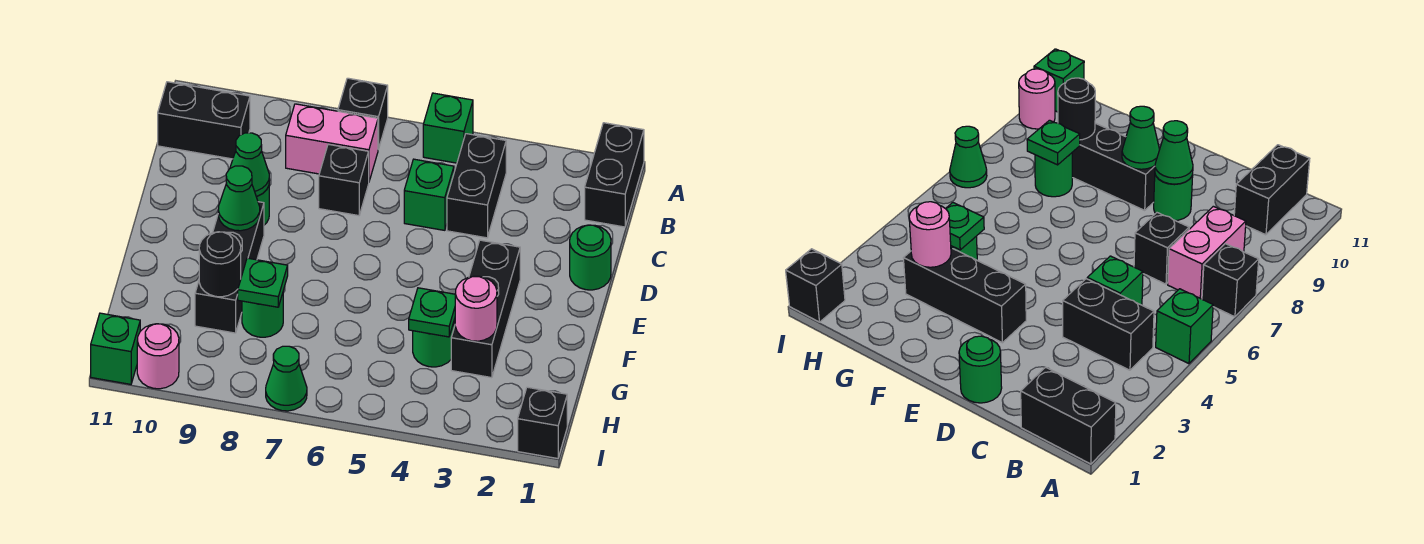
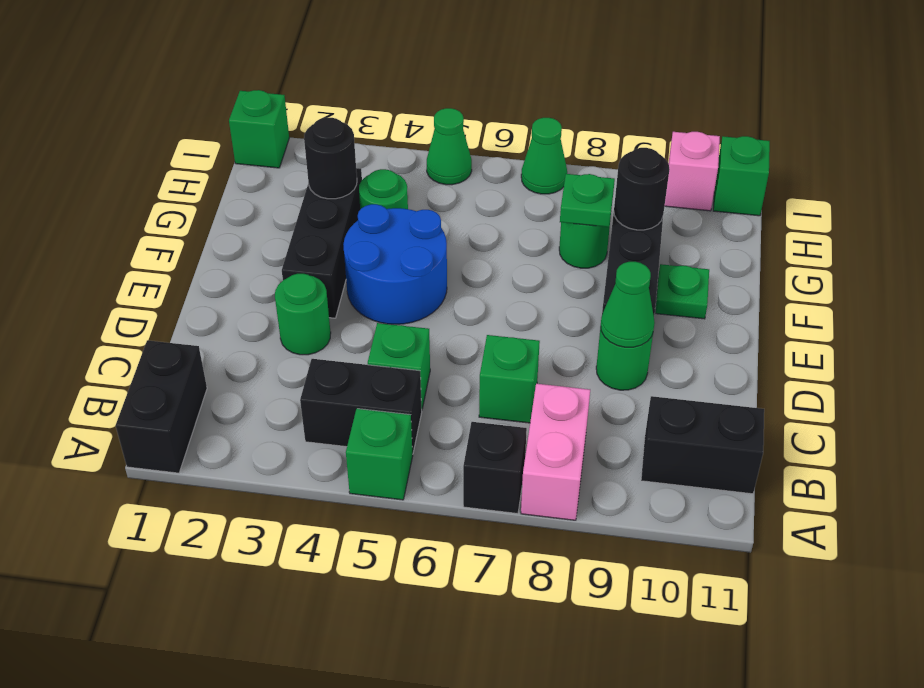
black brick B4:C4 level 1 -> black brick B4:B5 level 1
pink brick B7:B8 level 1 -> pink brick A8:B8 level 1
black brick C7 level 1 -> green brick C7 level 1
green round brick D1 level 1 -> green round brick D3 level 1
none -> blue round brick E4:F5 level 1
green cone E9 level 2 -> green cone I5 level 1
pink round brick G3 level 2 -> black round brick G3 level 2
green plate G4 level 2 -> green plate F10 level 1
black brick I1 level 1 -> green brick I1 level 1
pink round brick I10 level 1 -> pink brick I10 level 1

